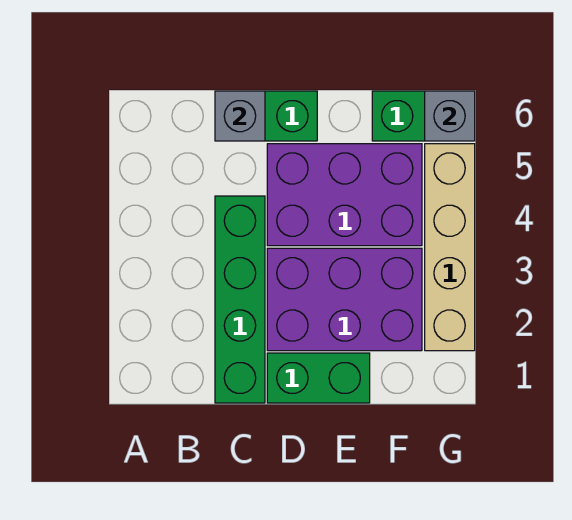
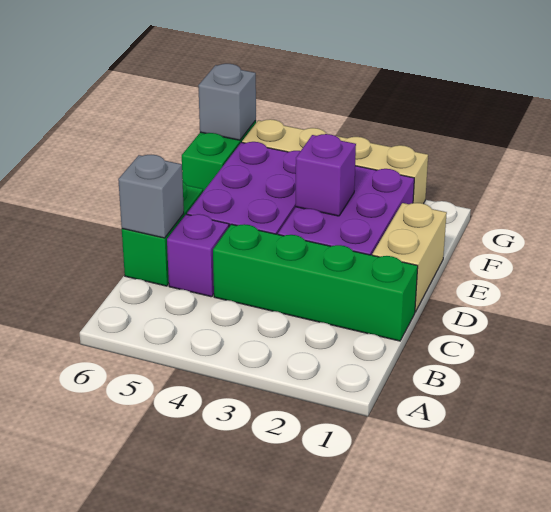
none -> purple brick C5 level 1
green brick D1:E1 level 1 -> tan brick D1:E1 level 1
none -> purple brick E3 level 2

